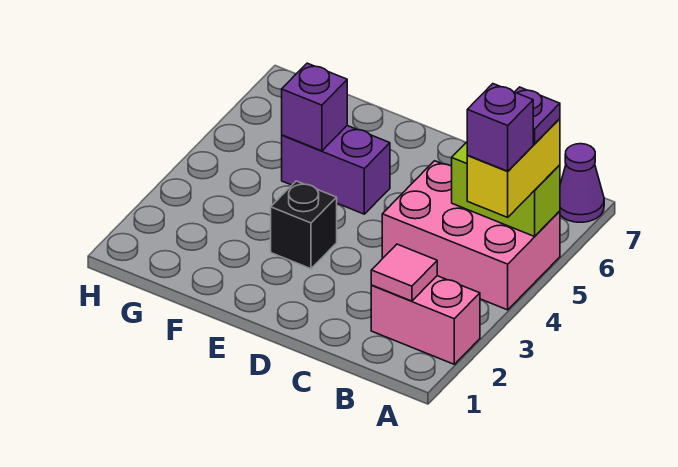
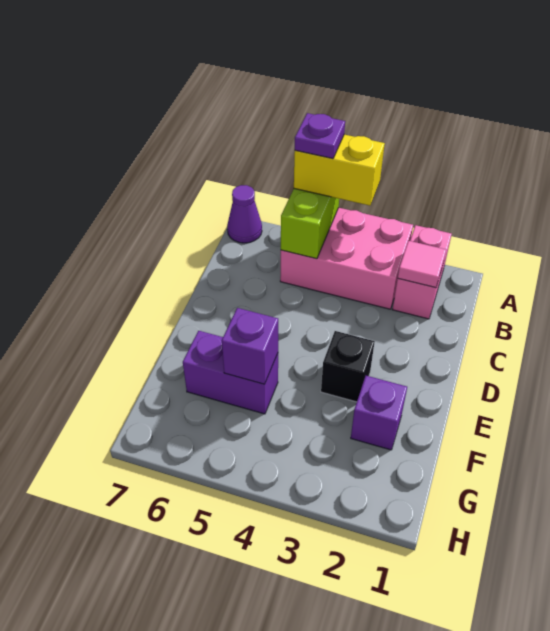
pink brick A4:C5 level 1 -> pink brick A3:B5 level 1
purple brick A4 level 4 -> purple brick F2 level 1
purple brick E5:F5 level 1 -> purple brick F5:F6 level 1

